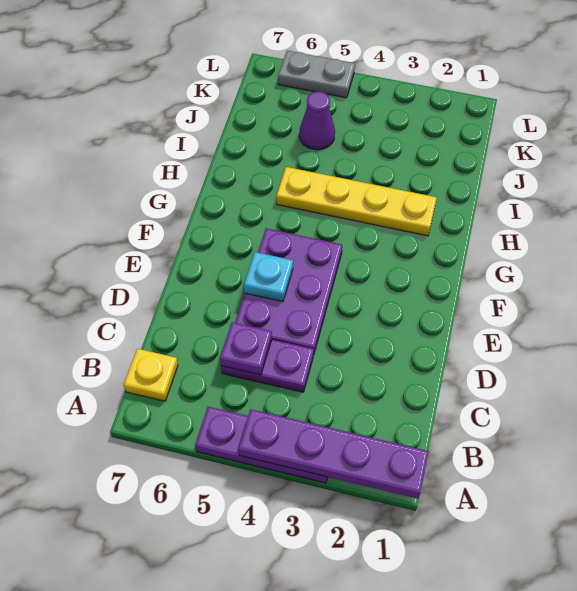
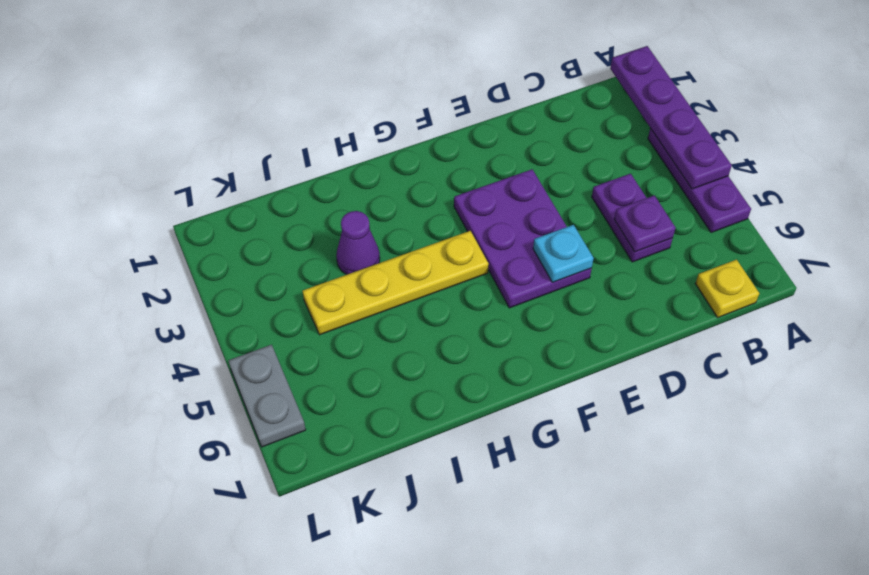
purple plate D4:F5 level 1 -> purple plate E3:F5 level 1
yellow plate H2:H5 level 1 -> yellow plate G4:J4 level 1
purple cone J5 level 1 -> purple cone I3 level 1

